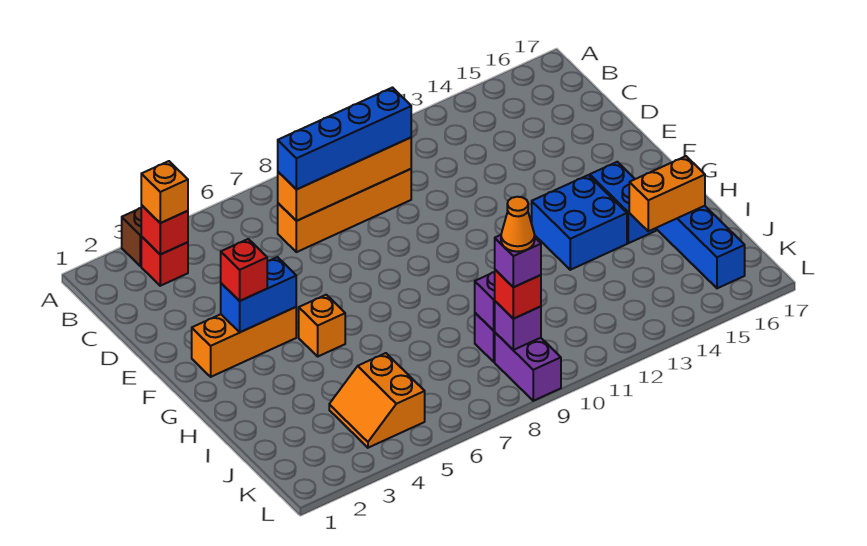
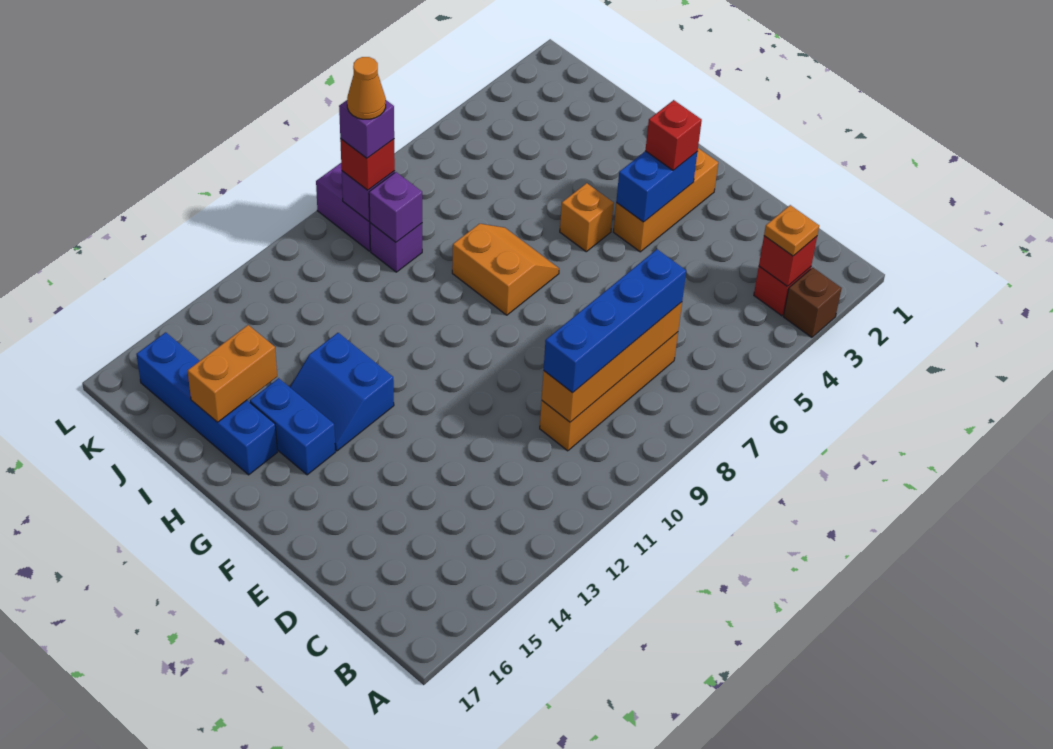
orange brick B3 level 3 -> orange plate B3 level 3
blue brick G13:H14 level 1 -> blue slope G13:H14 level 1 top 13
orange slope J4:K5 level 1 top 5 -> orange slope G7:H8 level 1 top 8

